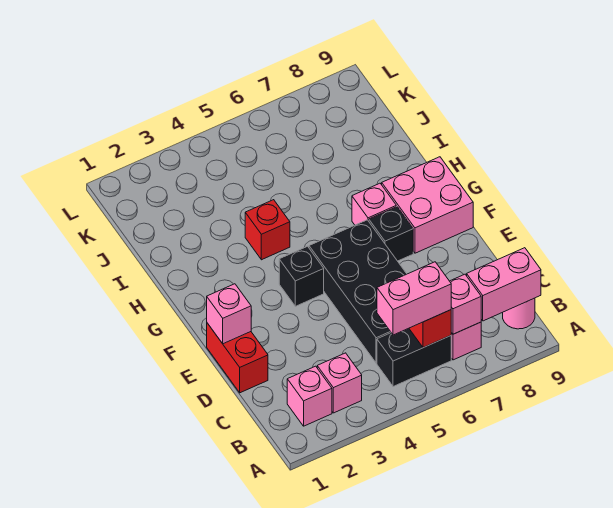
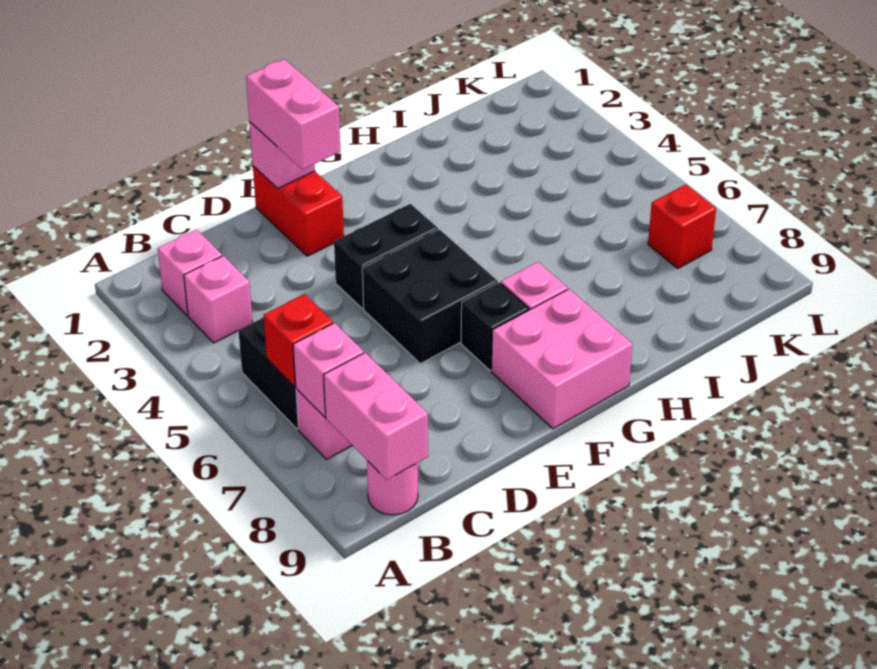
pink brick B5:B6 level 3 -> pink brick E1:E2 level 3
black brick C5:F6 level 1 -> black brick E5:F6 level 1
red brick D1:E1 level 1 -> red brick E1:E2 level 1
black brick F4 level 1 -> black brick E4:F4 level 1
red brick H4 level 1 -> red brick K7 level 1

